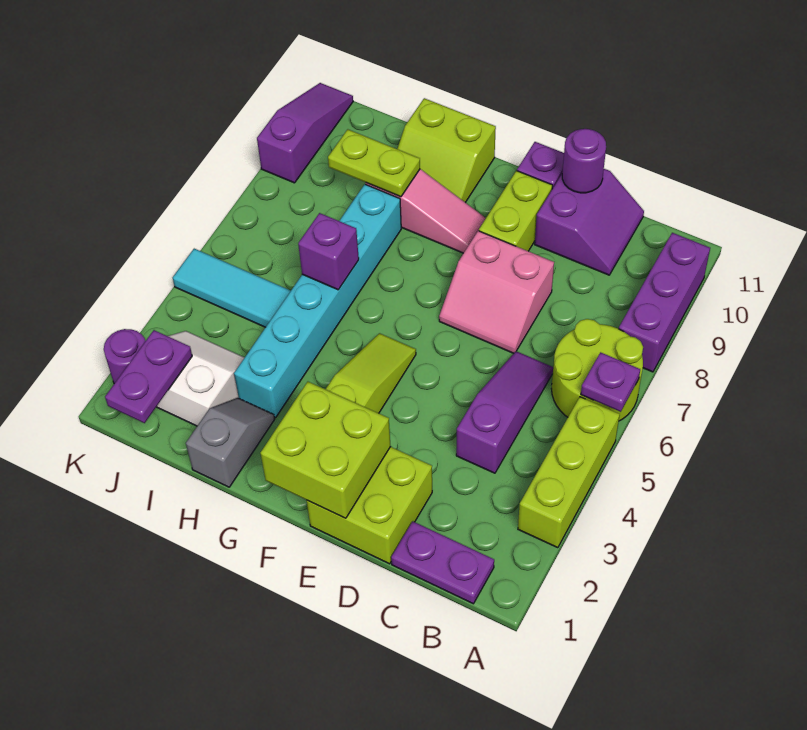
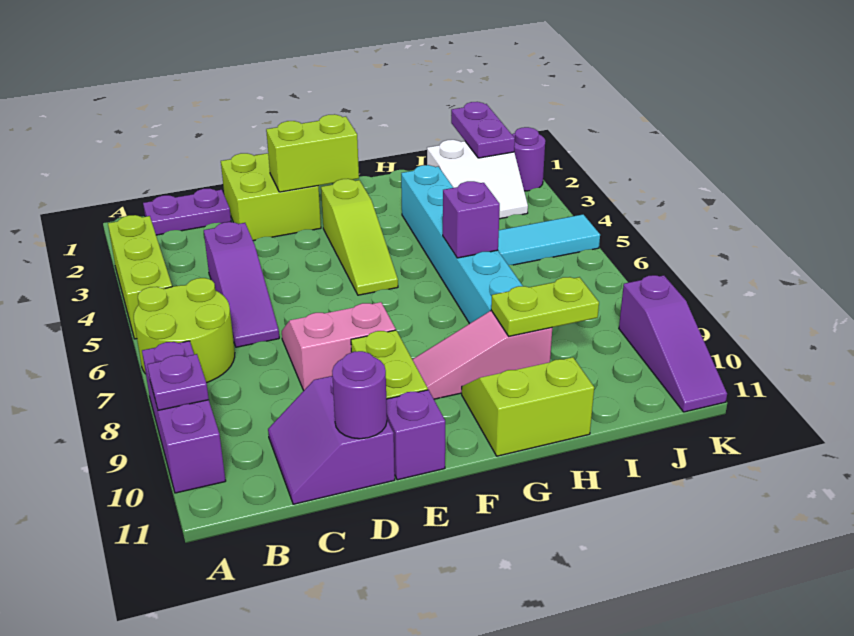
purple plate A6 level 2 -> purple plate A9 level 2
lime brick E1:F2 level 2 -> lime brick E2:F2 level 2
grey slope H1:H2 level 1 top 1 -> none

